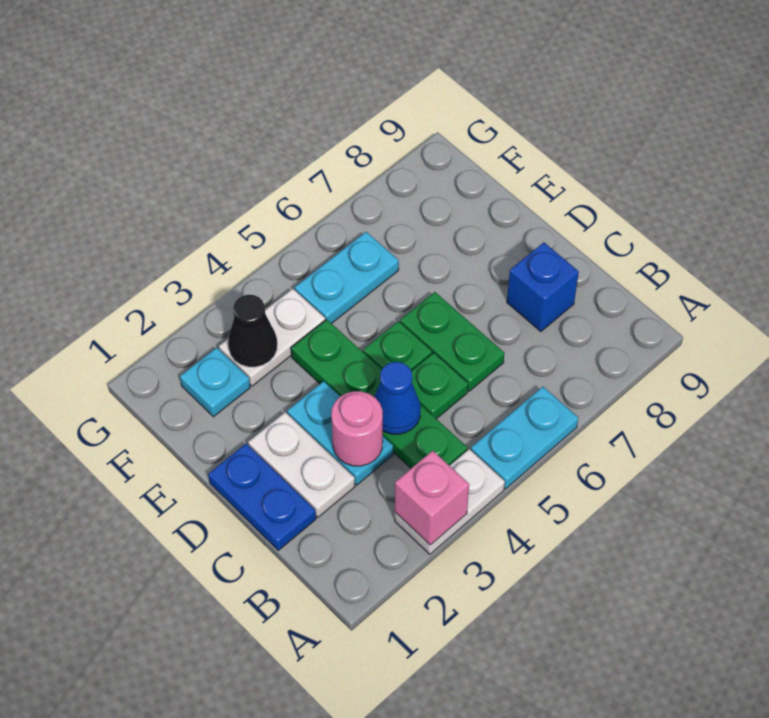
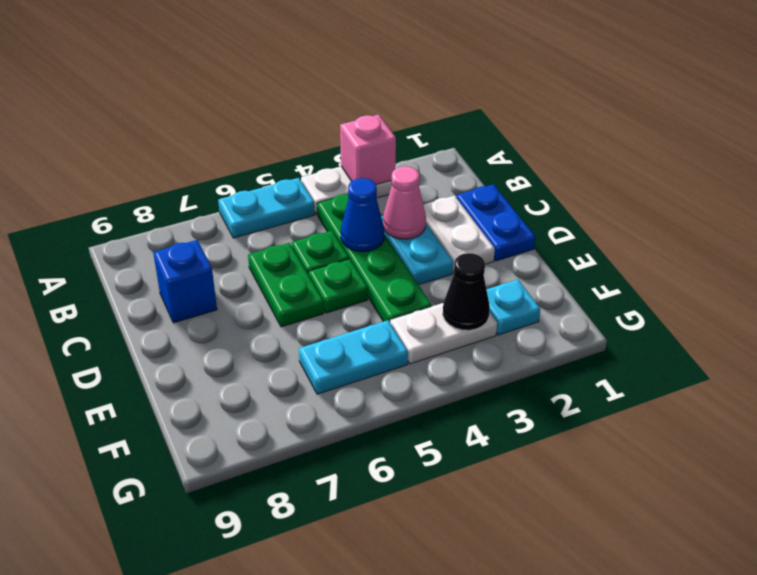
pink round brick C3 level 2 -> pink cone C3 level 2

